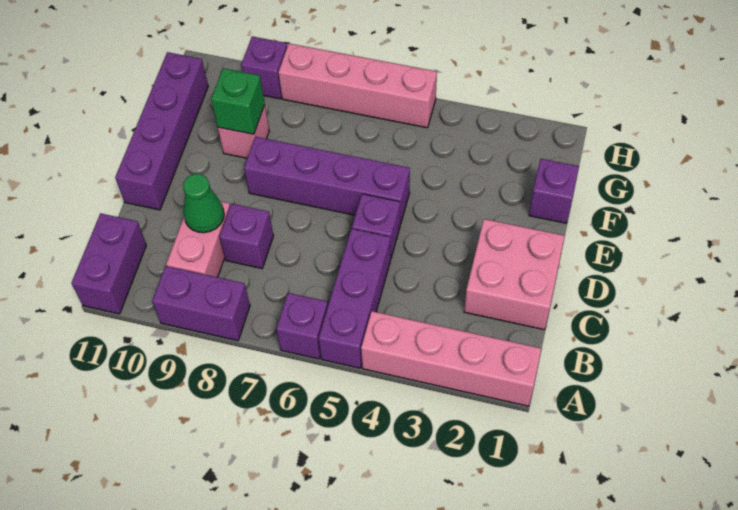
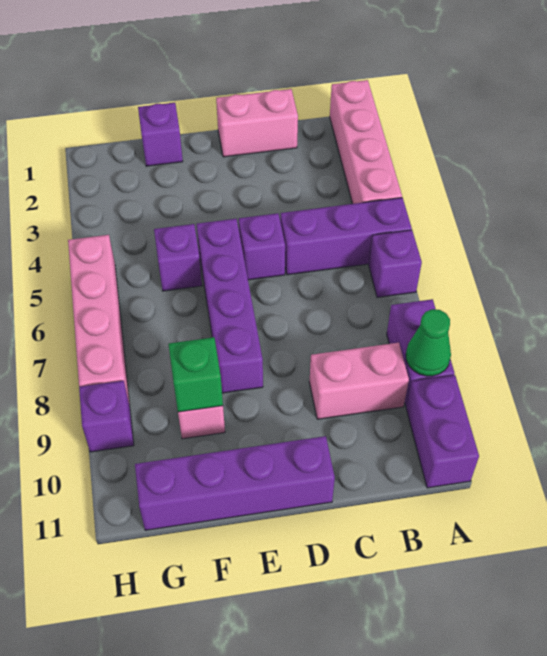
purple brick A11:B11 level 1 -> purple brick A10:A11 level 1
pink brick C1:D2 level 1 -> pink brick C1:D1 level 1
purple brick C8 level 1 -> purple brick F5 level 1
green cone C9 level 2 -> green cone A9 level 2

